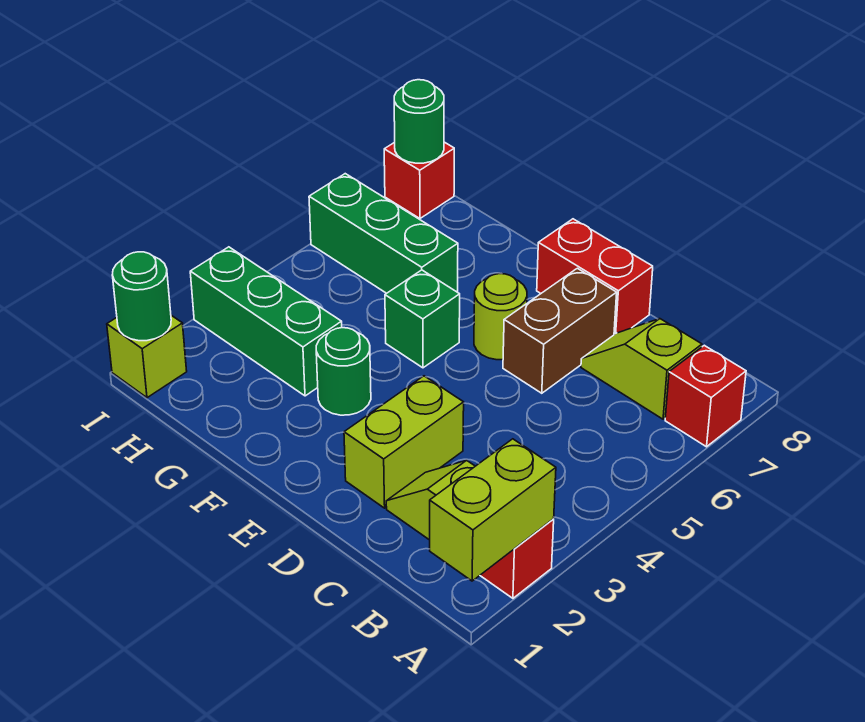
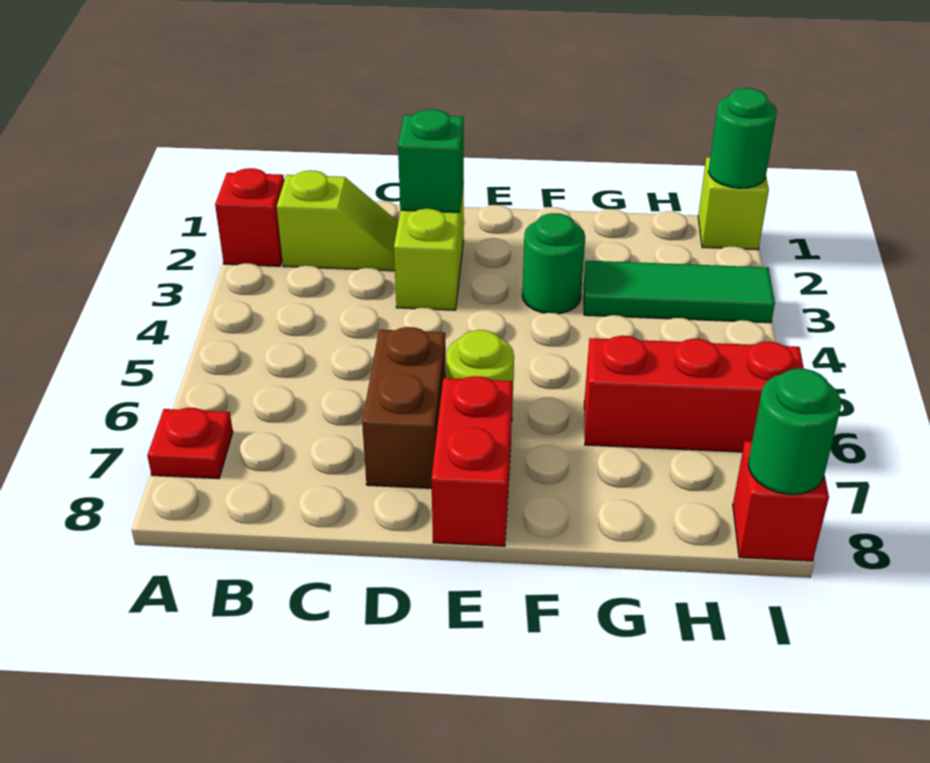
lime brick A1:A2 level 2 -> none
red brick A7 level 1 -> red plate A7 level 1
lime slope B7:C7 level 1 top B -> none
red brick D8:E8 level 1 -> red brick E7:E8 level 1
green brick F5 level 1 -> green brick D2 level 2
green brick G3:I3 level 1 -> green tile G3:I3 level 1
green brick G6:I6 level 1 -> red brick G6:I6 level 1

